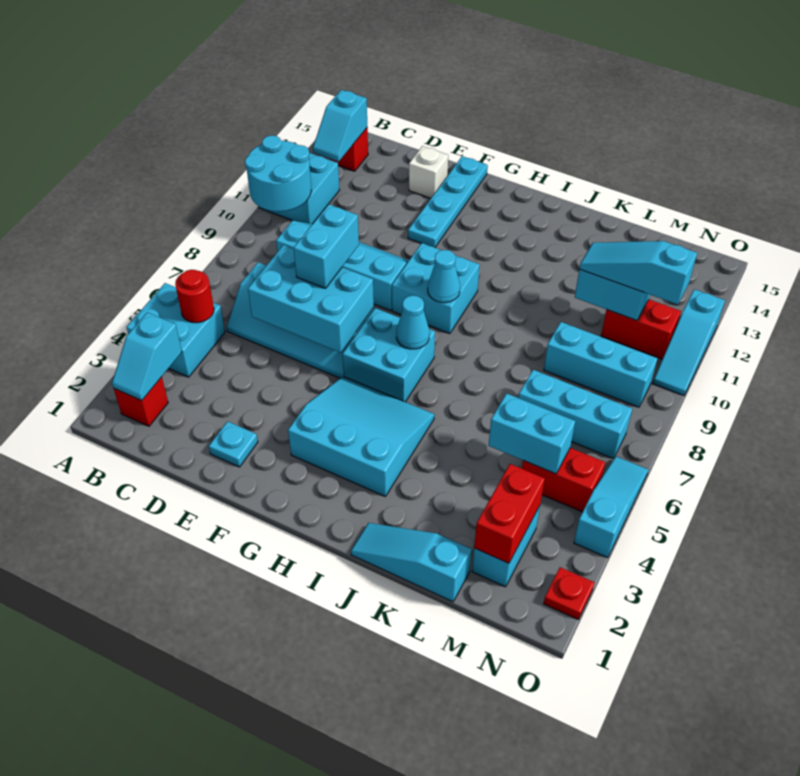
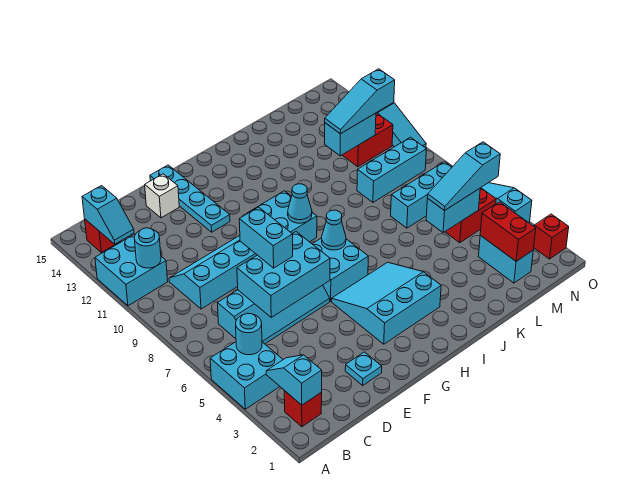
cyan round brick A10:B11 level 2 -> cyan round brick B11 level 2
cyan slope B2:B3 level 2 top 3 -> cyan slope B2:B3 level 2 top 2
red round brick B5 level 2 -> cyan round brick B5 level 2
cyan slope J1:L1 level 1 top L -> cyan slope L5:N5 level 3 top N
red plate O2 level 1 -> red brick O2 level 1

